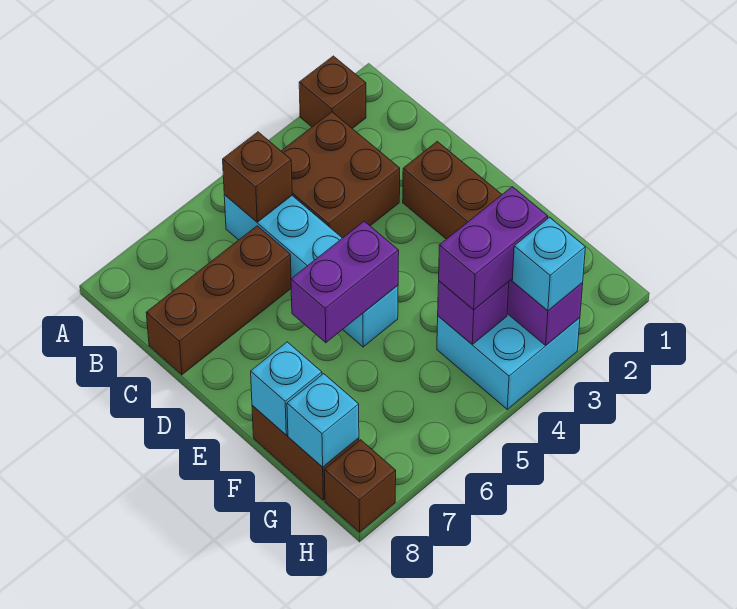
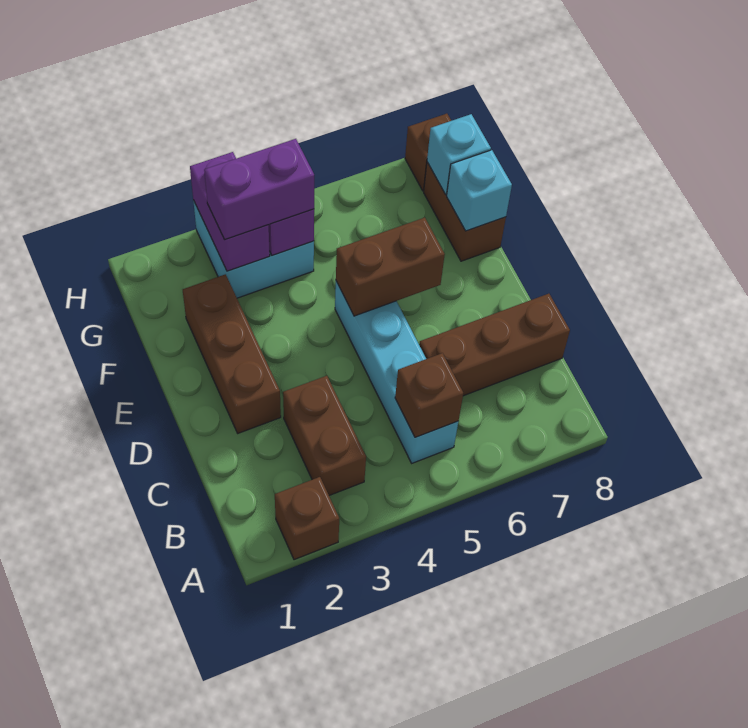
brown brick B3:C4 level 1 -> brown brick B3:C3 level 1
purple brick E5:E6 level 2 -> brown brick E5:E6 level 2
cyan brick H3 level 3 -> none

